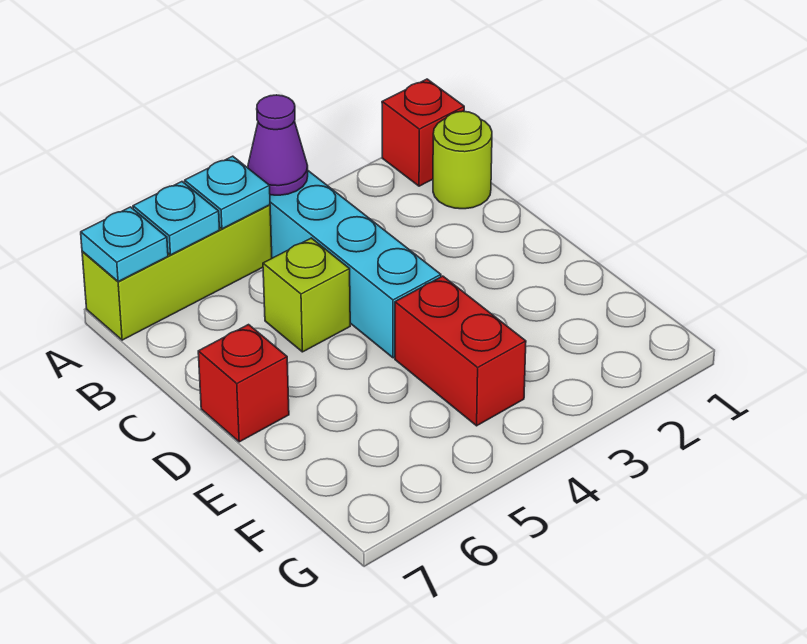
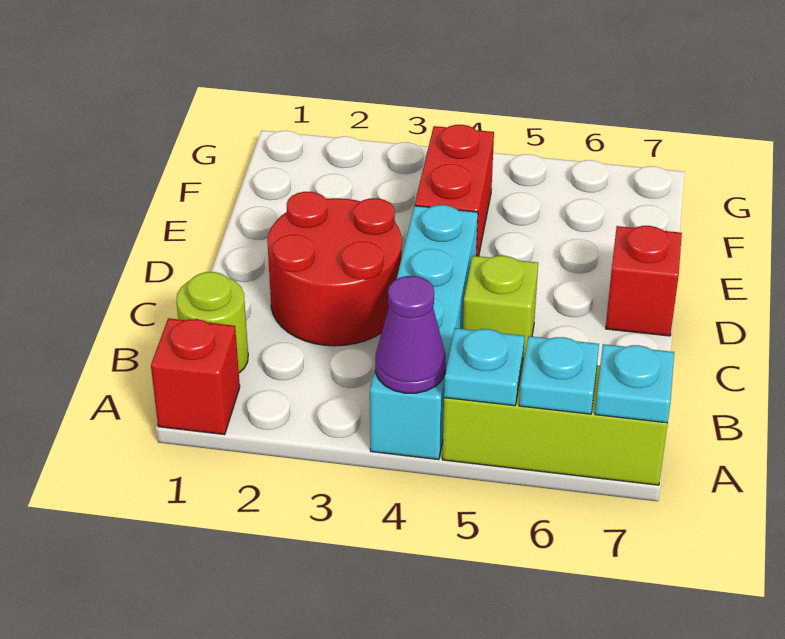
none -> red round brick C2:D3 level 1

